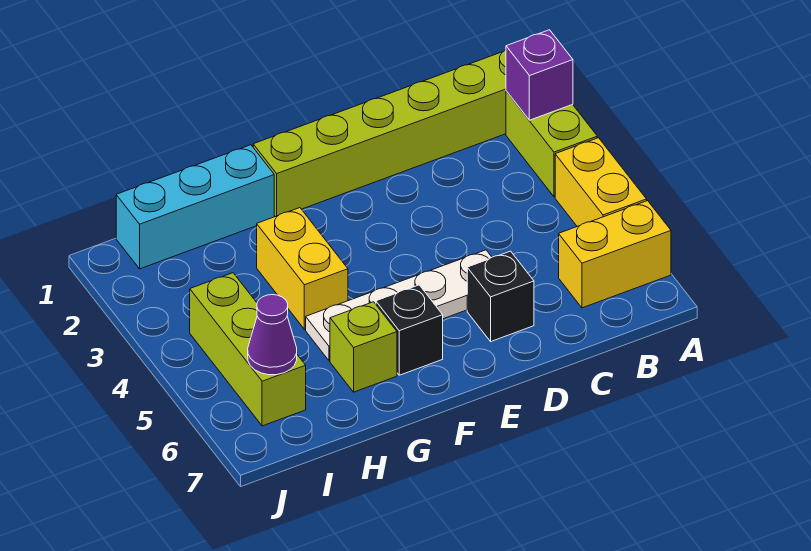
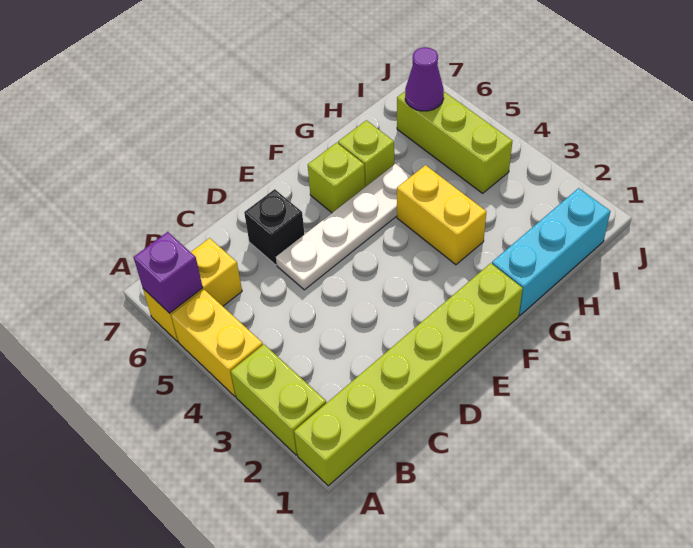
purple brick A2 level 2 -> purple brick A6 level 2
black brick F6 level 1 -> lime brick F6 level 1

